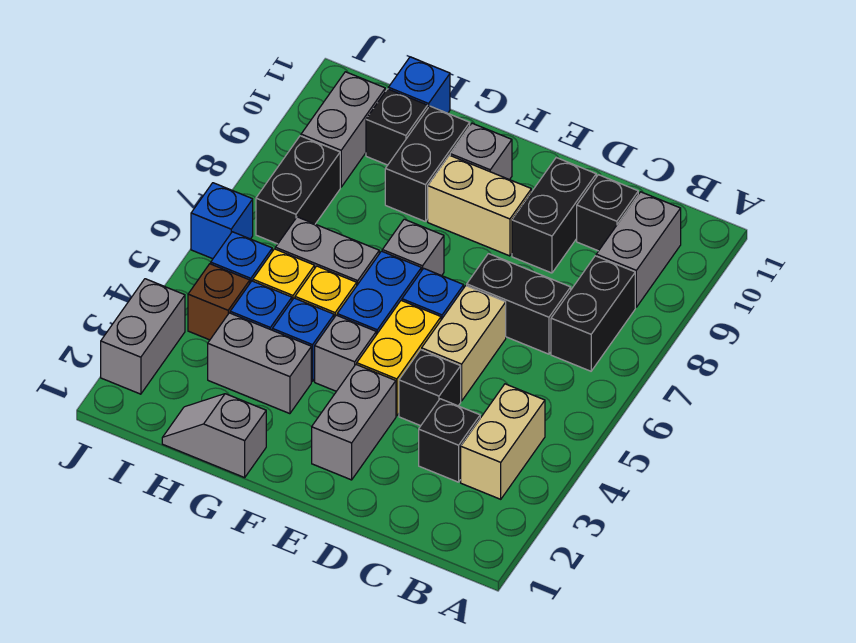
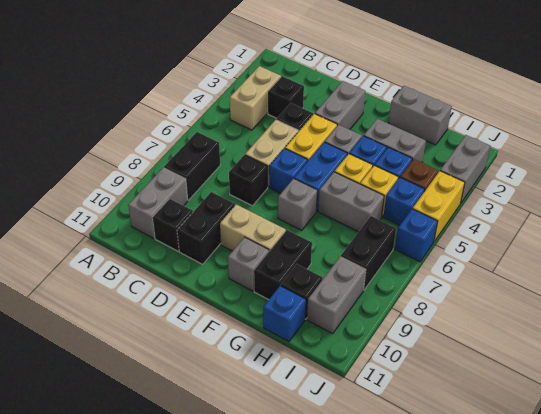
black brick C7:D7 level 1 -> black brick D7 level 1
grey slope G1:H1 level 1 top G -> grey brick G1:H1 level 1
none -> yellow brick J4:J5 level 1

